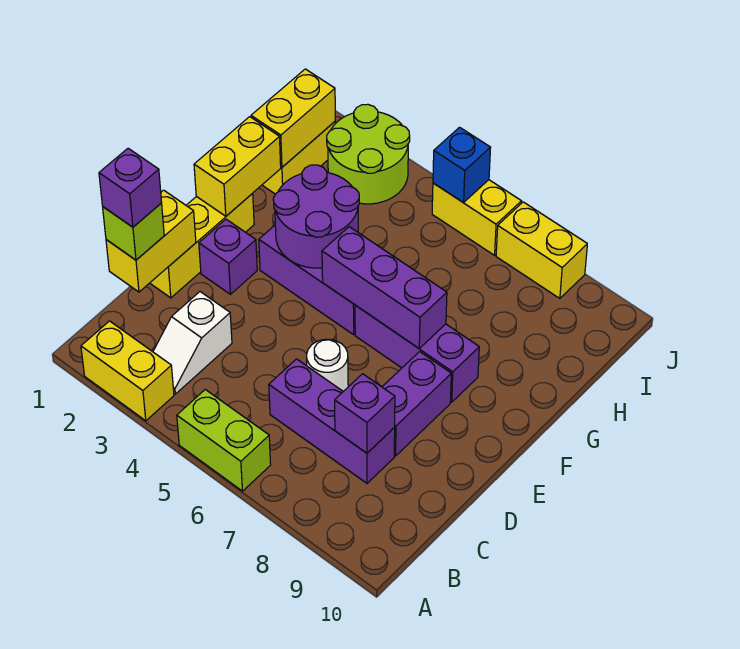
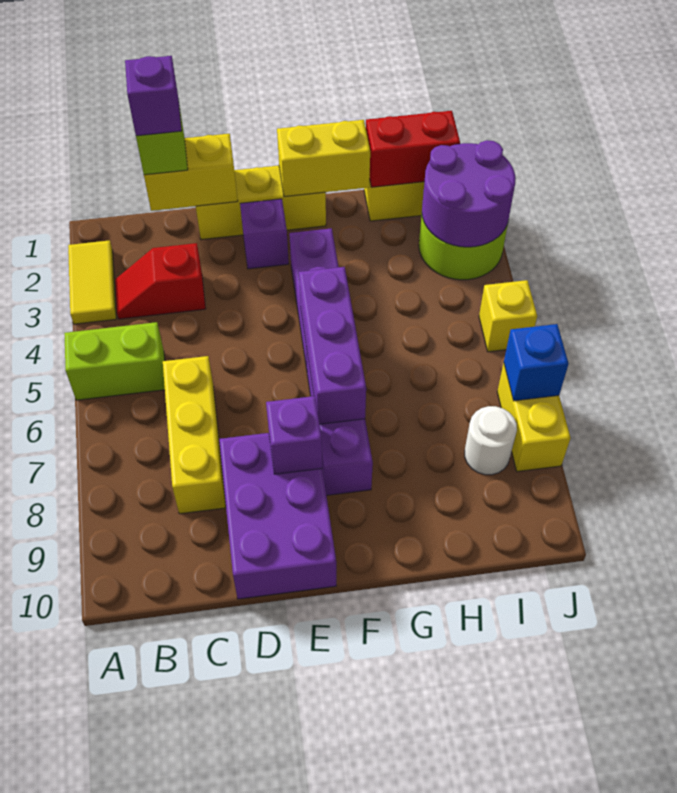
yellow brick A2:A3 level 1 -> yellow tile A2:A3 level 1
lime brick A5:A6 level 1 -> lime brick A5:B5 level 1
white slope B3:C3 level 1 top C -> red slope B3:C3 level 1 top C
purple brick C6:C8 level 1 -> yellow brick C6:C8 level 1
purple brick C8 level 2 -> purple brick E8 level 2
white round brick D6 level 1 -> white round brick I8 level 1
purple brick D8:E8 level 1 -> purple brick D8:E10 level 1
purple round brick F3:G4 level 2 -> purple round brick I2:J3 level 2
yellow brick H1:I1 level 2 -> red brick H1:I1 level 2
yellow brick J5:J6 level 1 -> yellow brick J5 level 1
blue brick J5 level 2 -> blue brick J7 level 2

